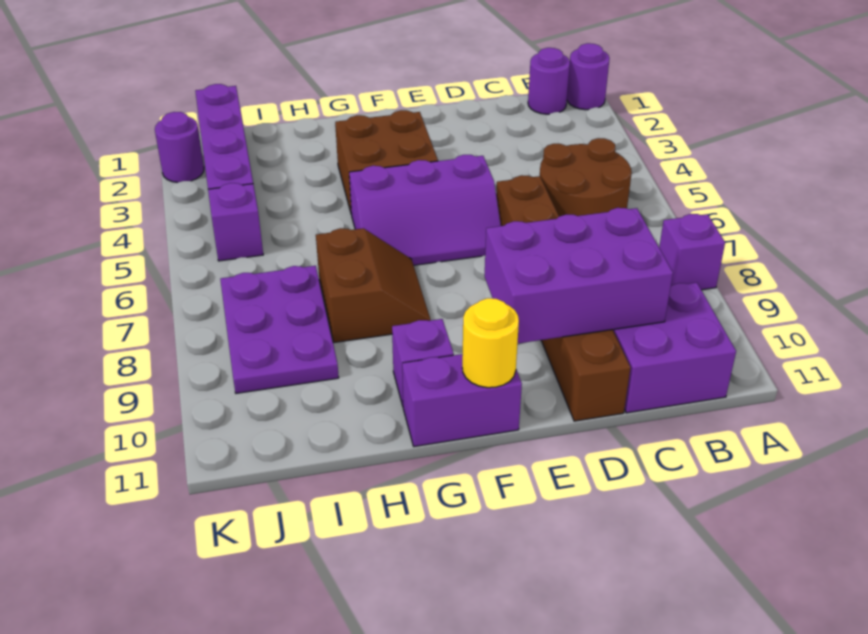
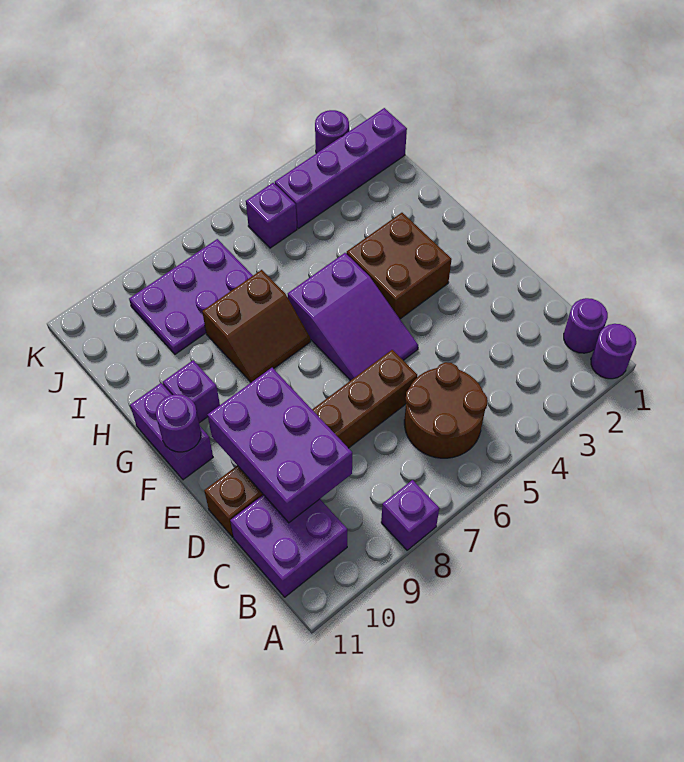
purple slope E5:G6 level 1 top 5 -> purple slope E5:G6 level 1 top G
yellow round brick F11 level 2 -> purple round brick F11 level 2

